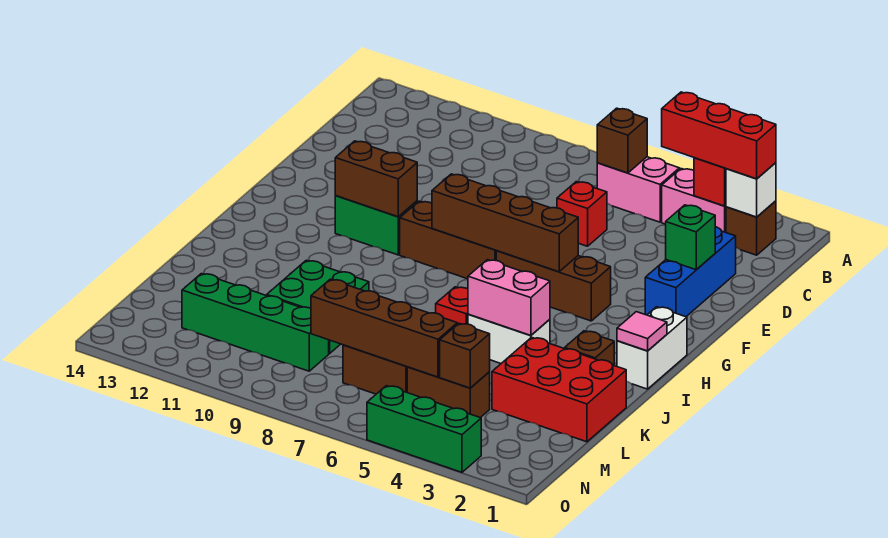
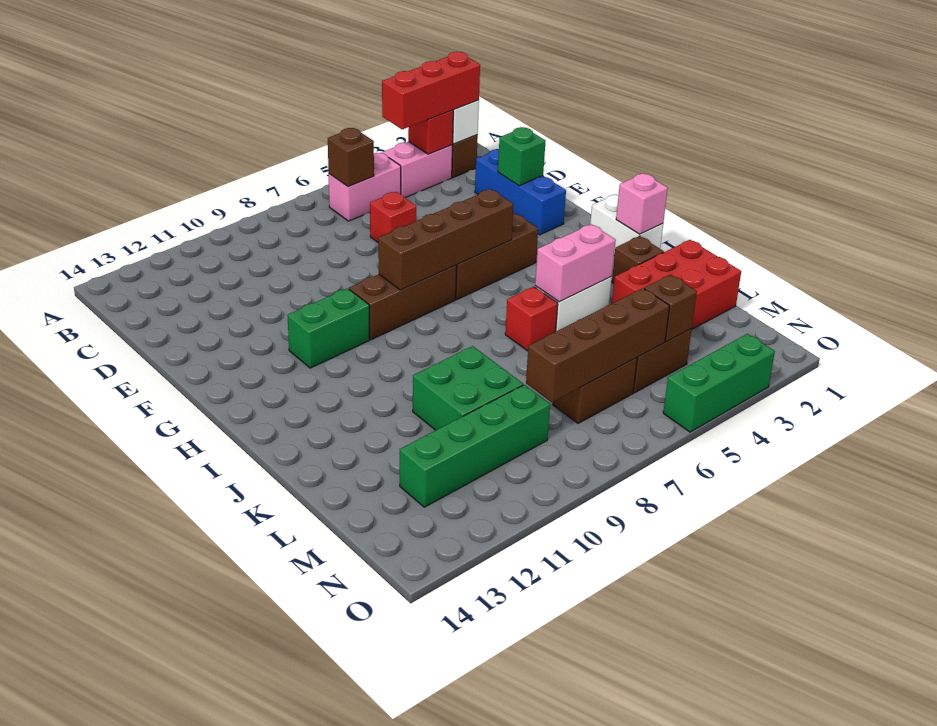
brown brick G10:G11 level 2 -> none
pink tile I1 level 2 -> pink brick I1 level 2

